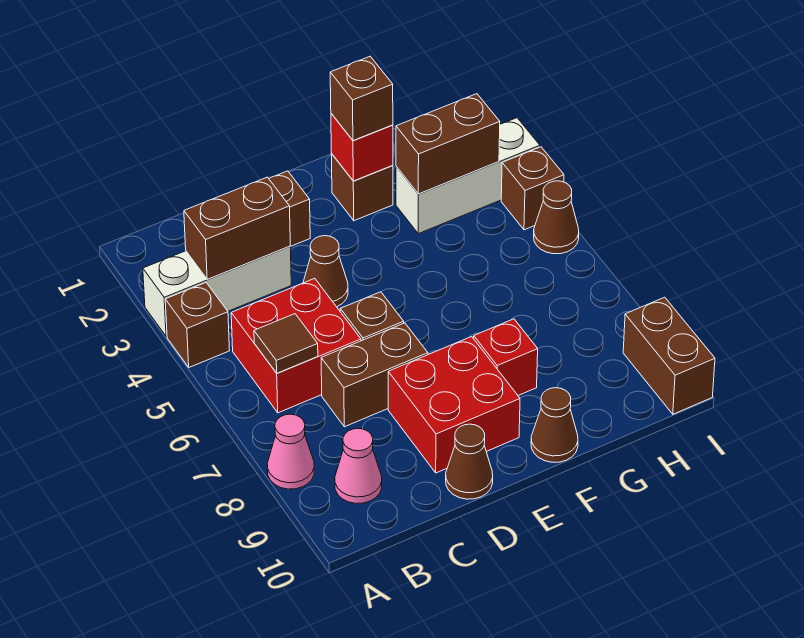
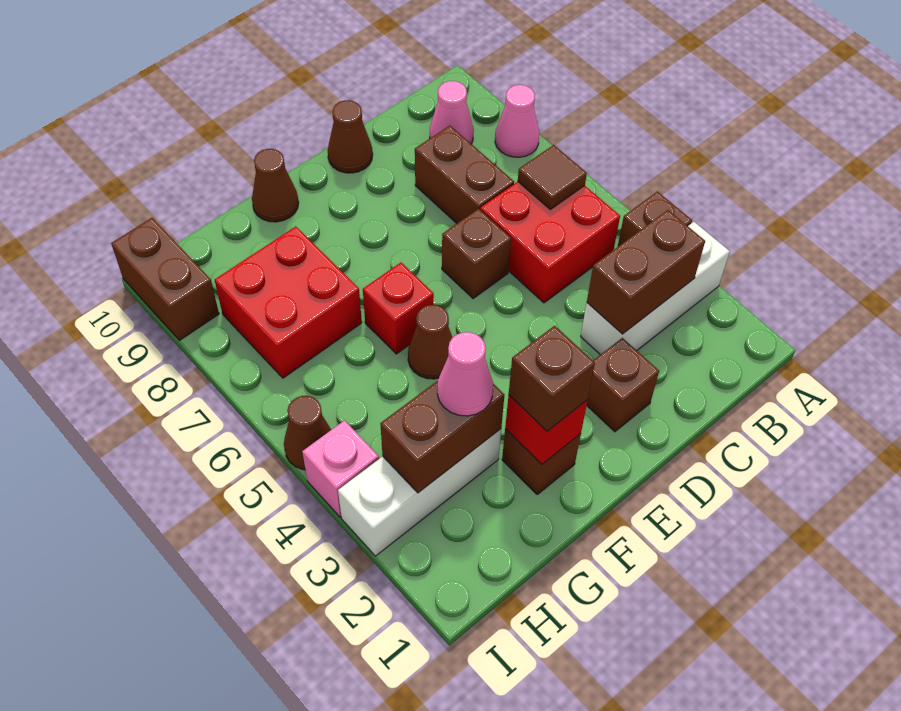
brown brick C7:D7 level 1 -> brown brick C7:C8 level 1
brown cone D4 level 1 -> brown cone F5 level 1
red brick D8:E9 level 1 -> red brick G7:H8 level 1
red brick F8 level 1 -> red brick F6 level 1
none -> pink cone G3 level 3
brown brick I4 level 1 -> pink brick I4 level 1

